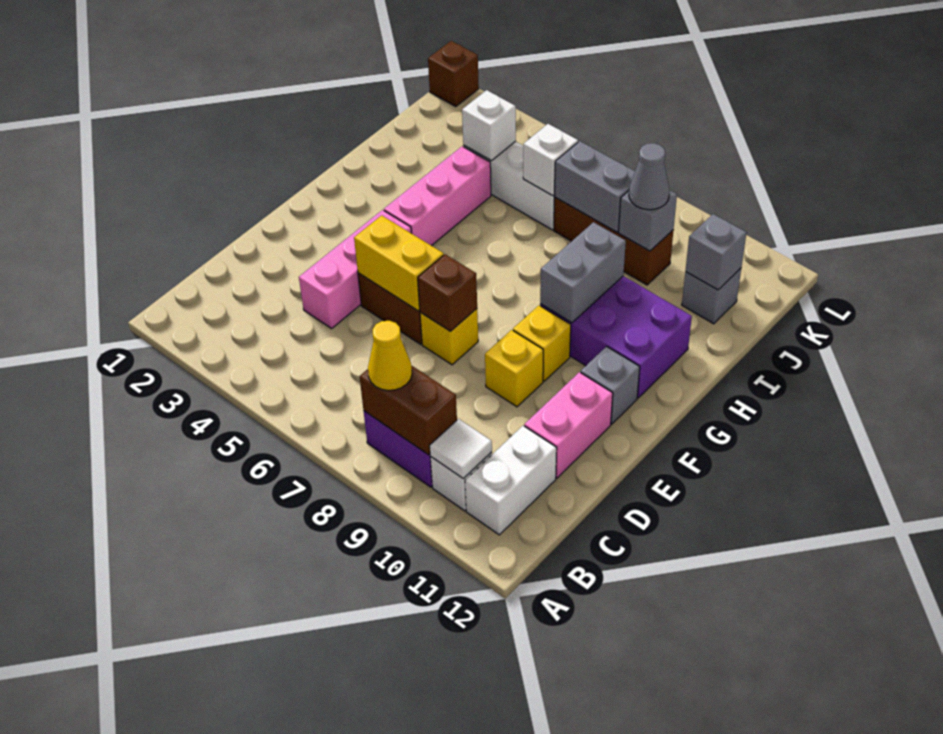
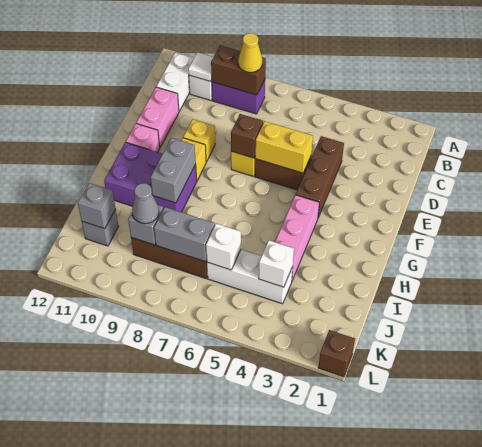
pink brick D4:F4 level 1 -> brown brick D4:F4 level 1
grey brick F11 level 1 -> pink brick F11 level 1

